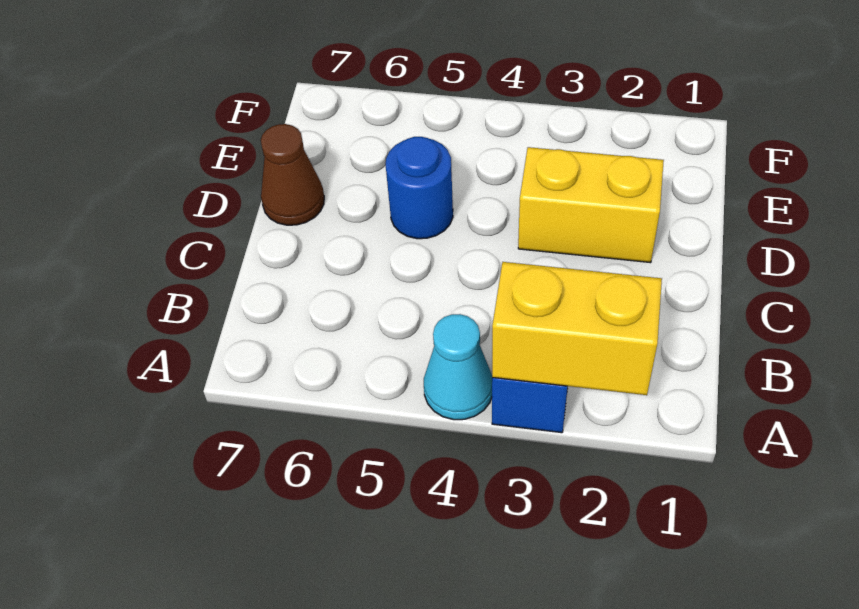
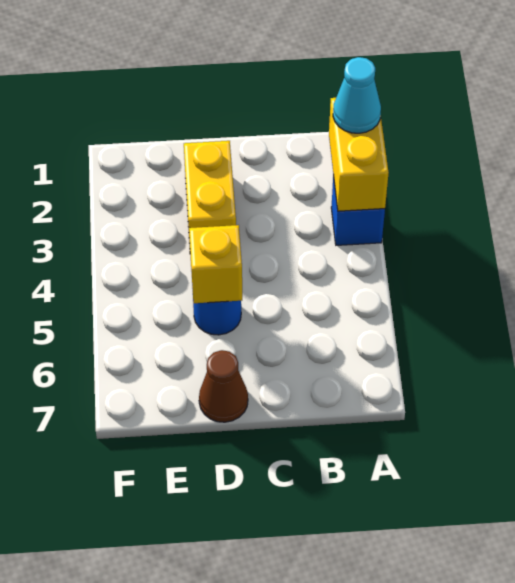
cyan cone A4 level 1 -> cyan cone A2 level 3
none -> yellow brick D5 level 2

